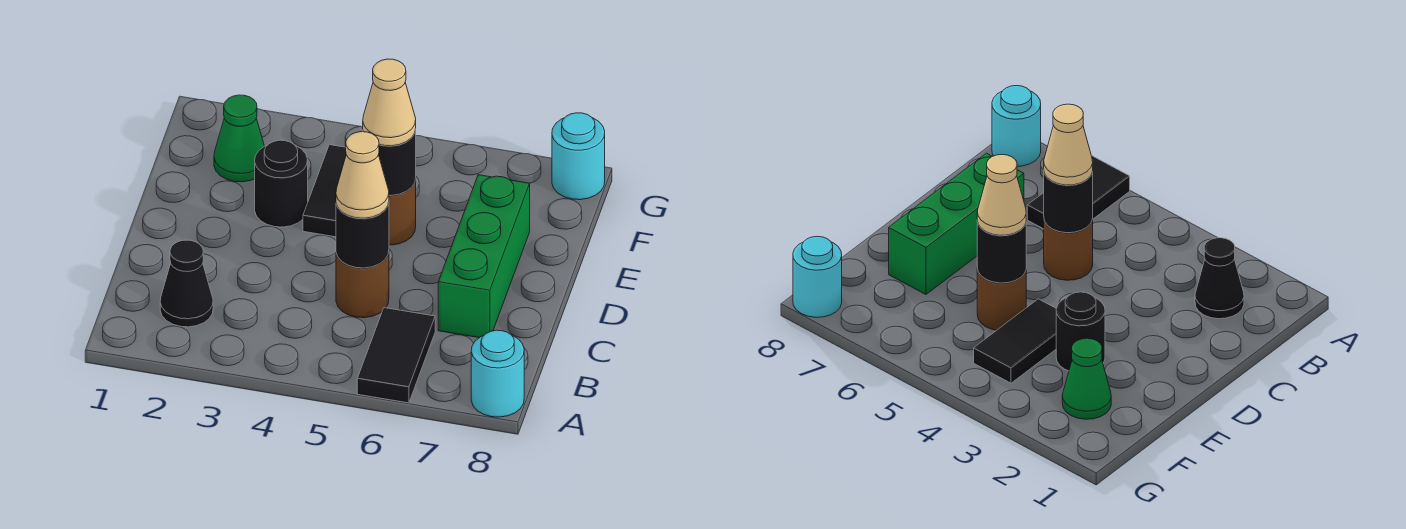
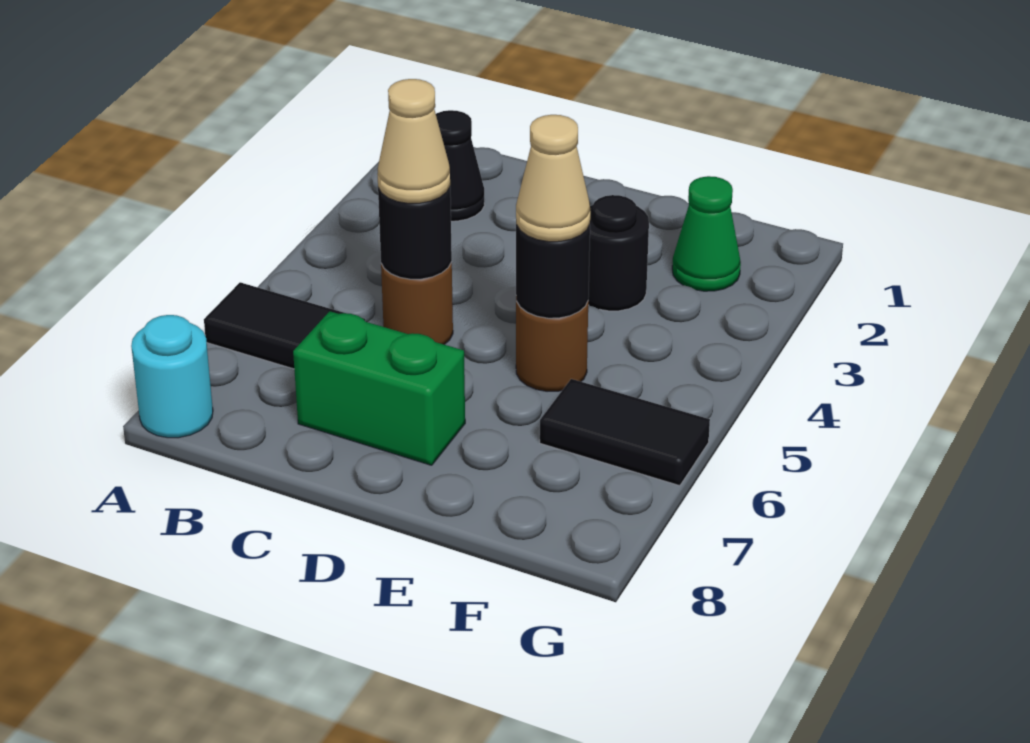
green brick C7:E7 level 1 -> green brick C7:D7 level 1
black tile E4:F4 level 1 -> black tile F6:G6 level 1
cyan round brick G8 level 1 -> none

